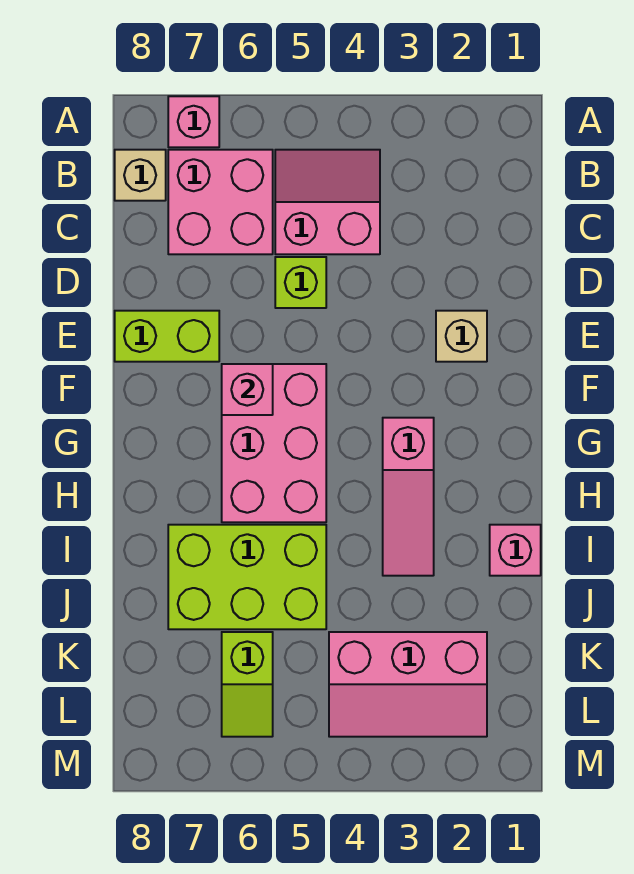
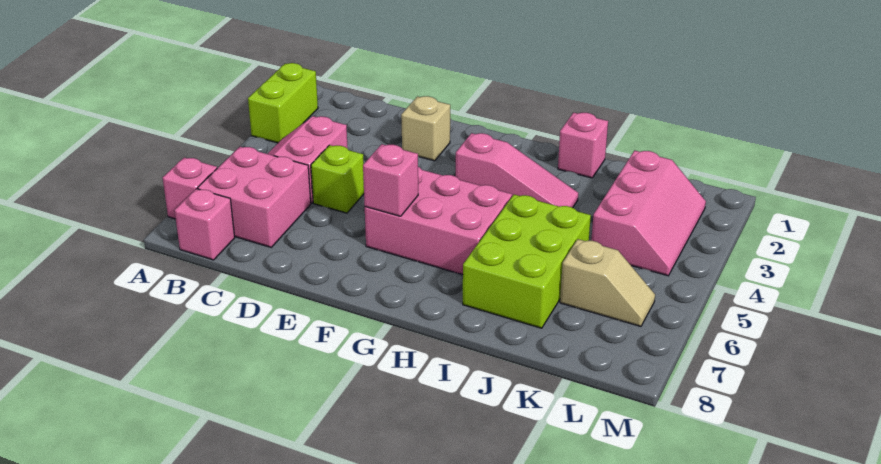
tan brick B8 level 1 -> pink brick B8 level 1
lime brick E7:E8 level 1 -> lime brick A2:A3 level 1
lime slope K6:L6 level 1 top K -> tan slope K6:L6 level 1 top K

